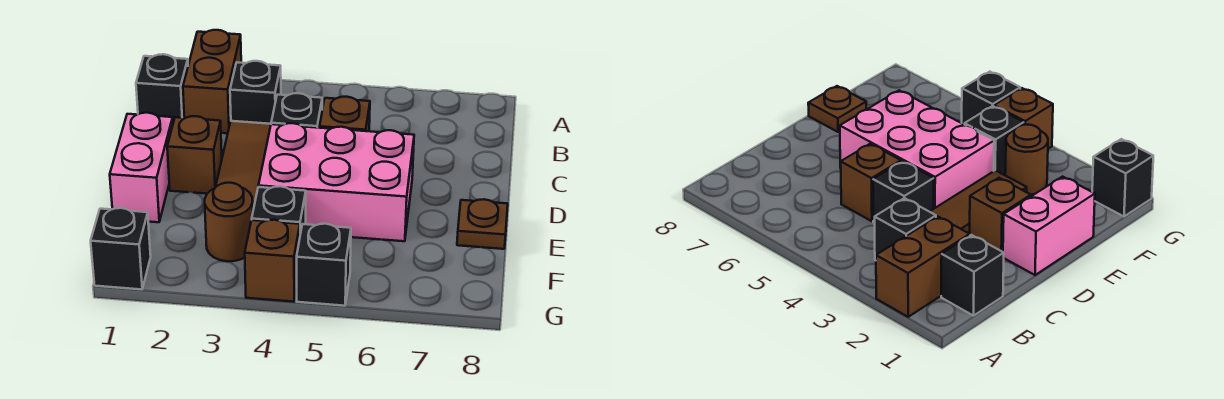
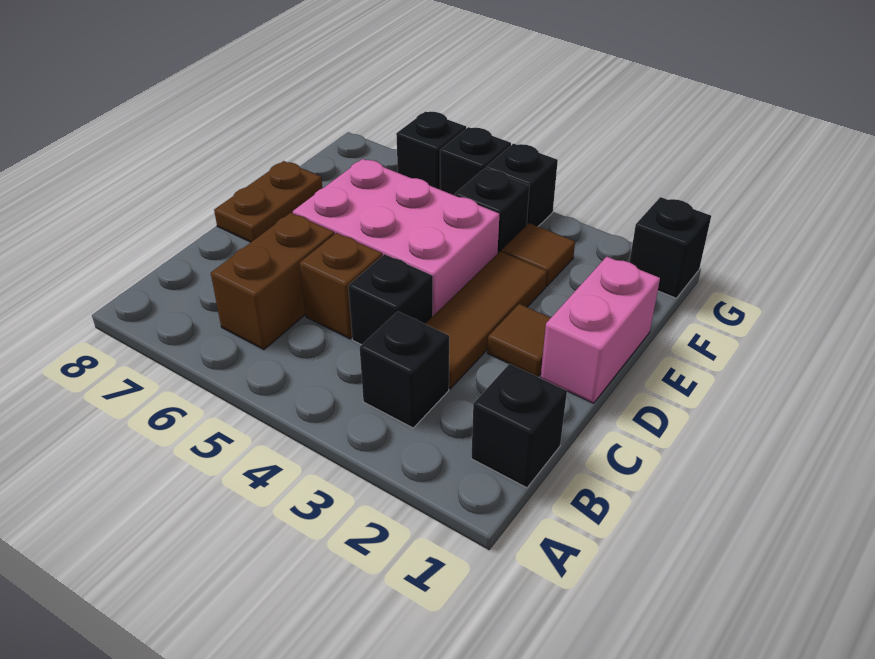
brown brick A2:B2 level 1 -> brown brick B6:C6 level 1
brown brick D2 level 1 -> brown tile D2 level 1
brown plate E8 level 1 -> brown plate D8:E8 level 1
brown round brick F3 level 1 -> brown tile F3 level 1
brown brick G4 level 1 -> black brick G4 level 1
none -> black brick G6 level 1

